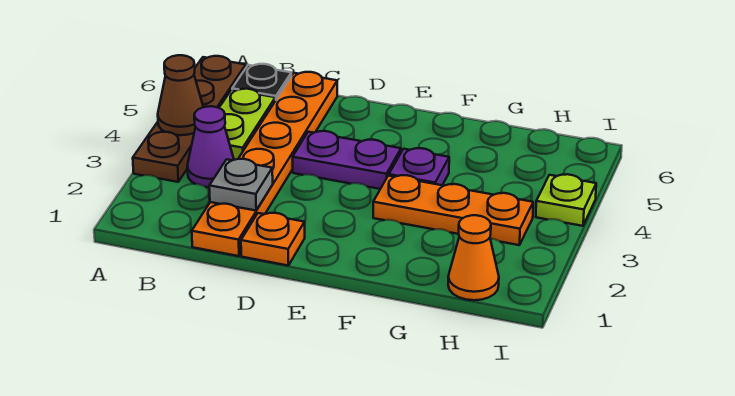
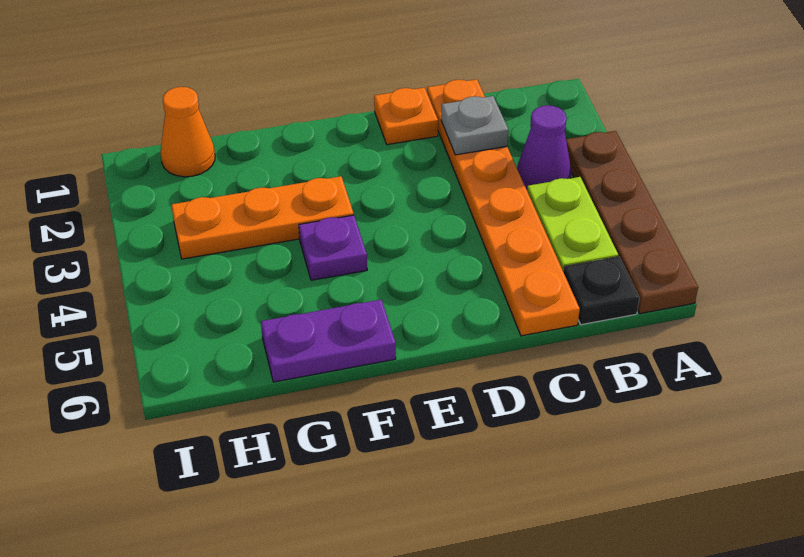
brown cone A4 level 2 -> none
purple plate D4:E4 level 1 -> purple plate F6:G6 level 1
lime plate I4 level 1 -> none

